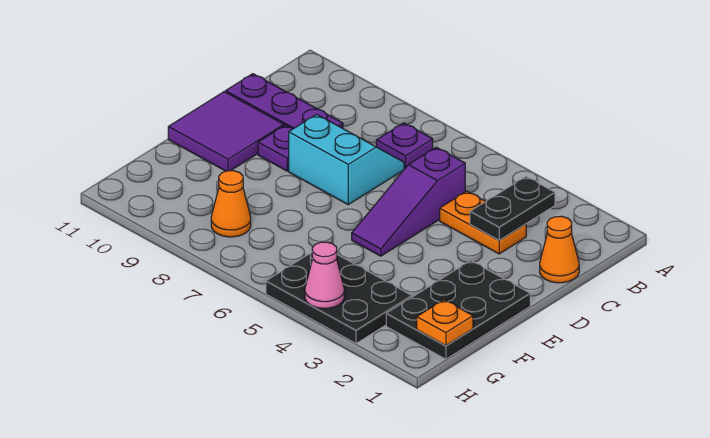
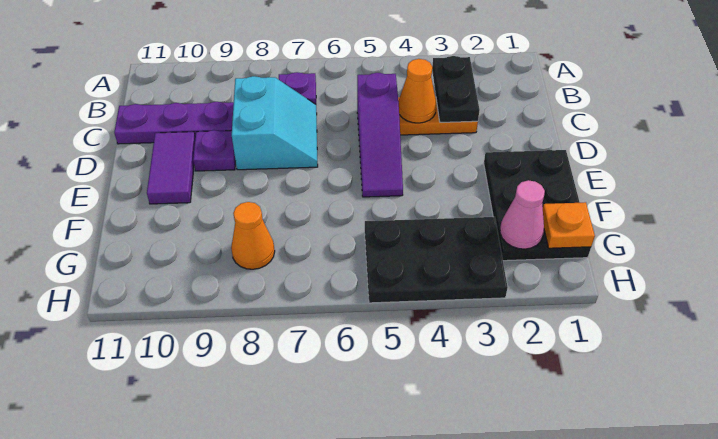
orange cone C1 level 1 -> orange cone C4 level 2
cyan slope C7:D8 level 1 top D -> cyan slope C7:D8 level 1 top 8
purple tile D10:E11 level 1 -> purple tile D10:E10 level 1
pink cone H4 level 2 -> pink cone G2 level 2

